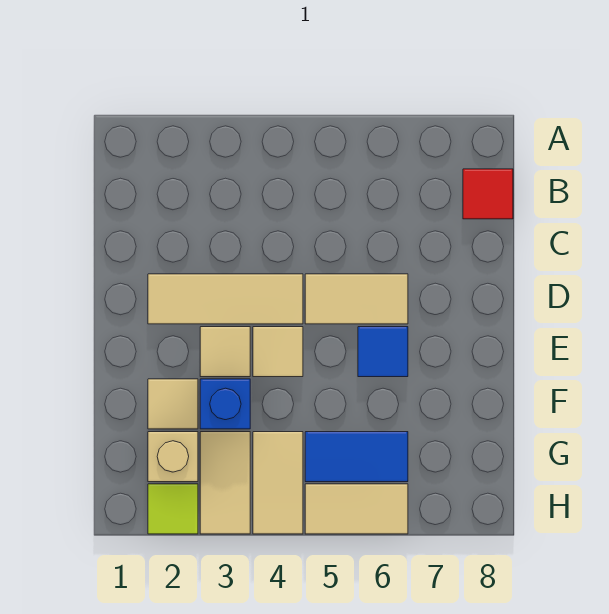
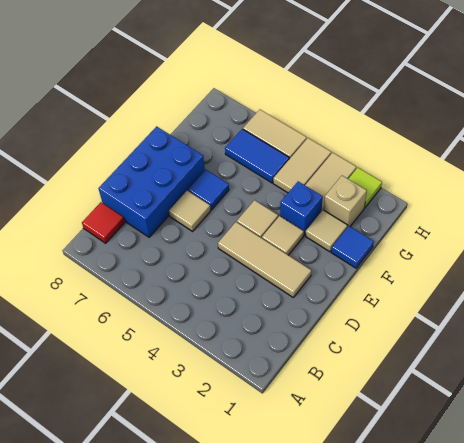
none -> blue brick C7:E8 level 1
tan tile D5:D6 level 1 -> tan tile D6 level 1
none -> blue tile F1 level 1

